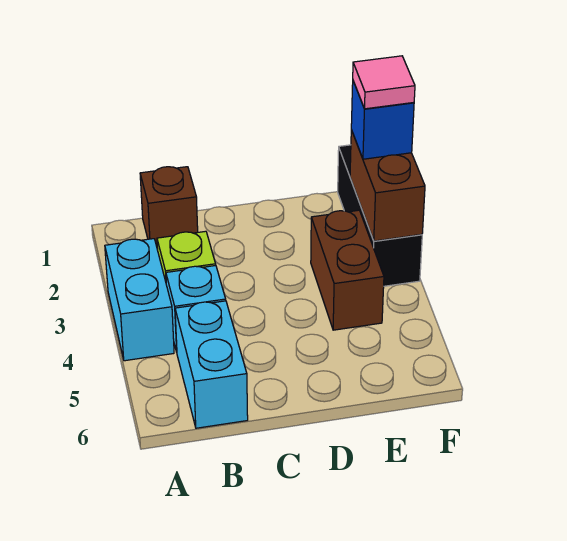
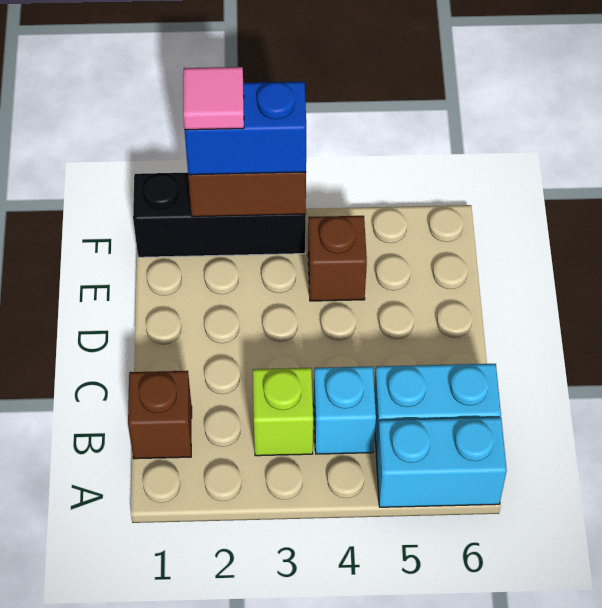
cyan brick A3:A4 level 1 -> cyan brick A5:A6 level 1
brown brick E3:E4 level 1 -> brown brick E4 level 1
blue brick F2 level 3 -> blue brick F2:F3 level 3

